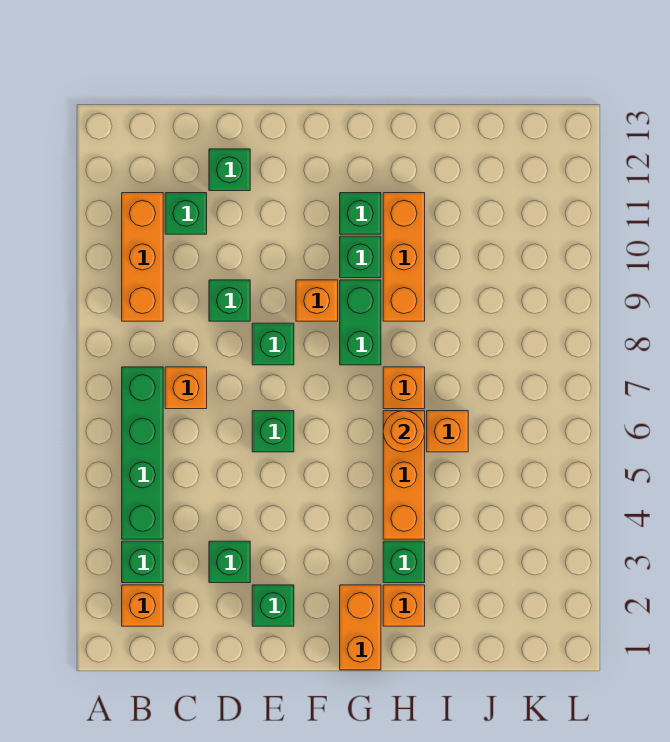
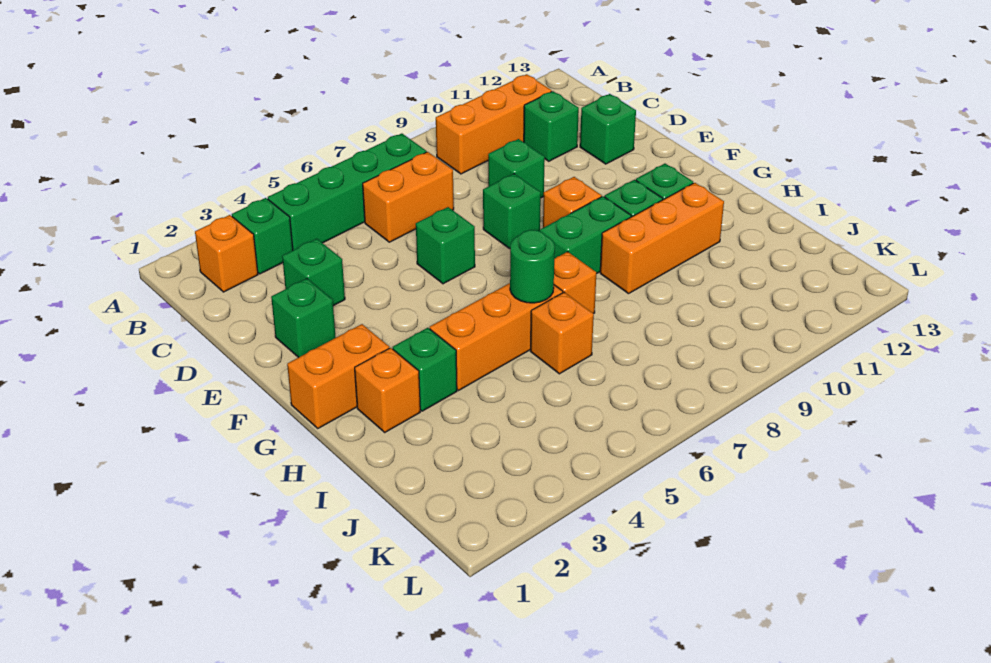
orange brick C7 level 1 -> orange brick C6:C7 level 1
orange round brick H6 level 2 -> green round brick H6 level 2

